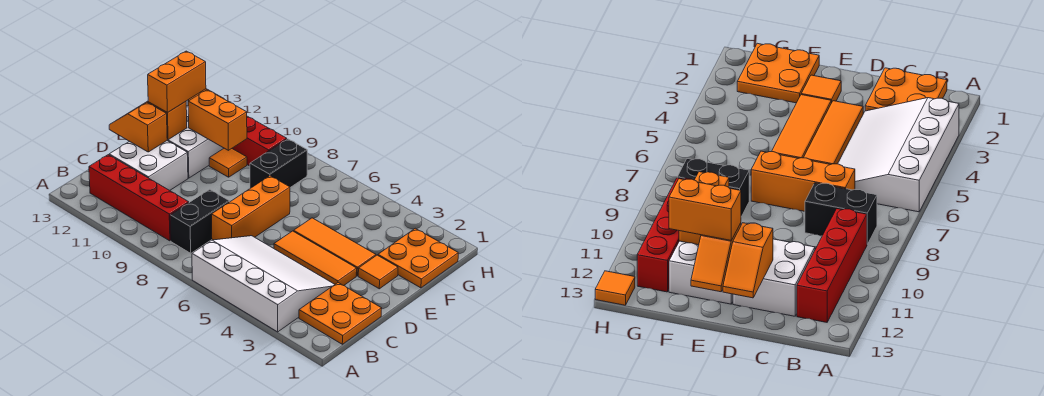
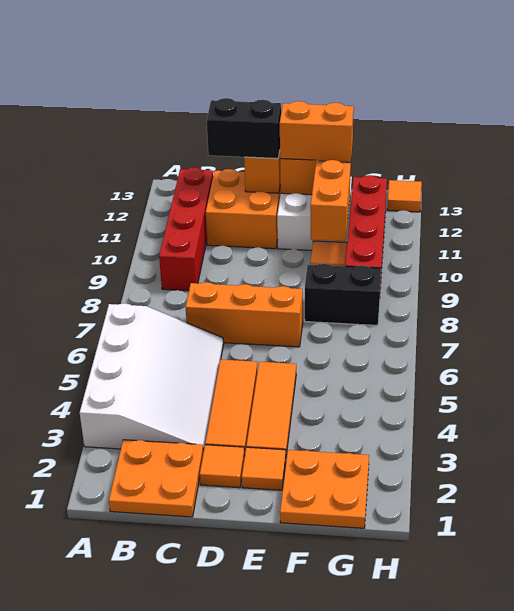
black brick B8:C8 level 1 -> black brick C12:D12 level 3
white brick C11:D12 level 1 -> orange brick C11:D12 level 1
none -> orange tile D2 level 1

